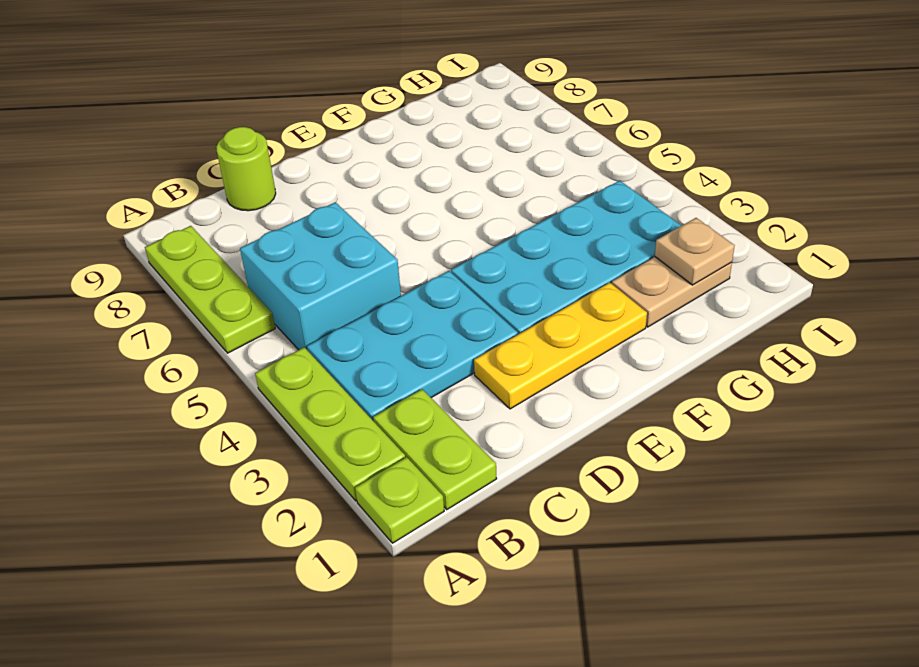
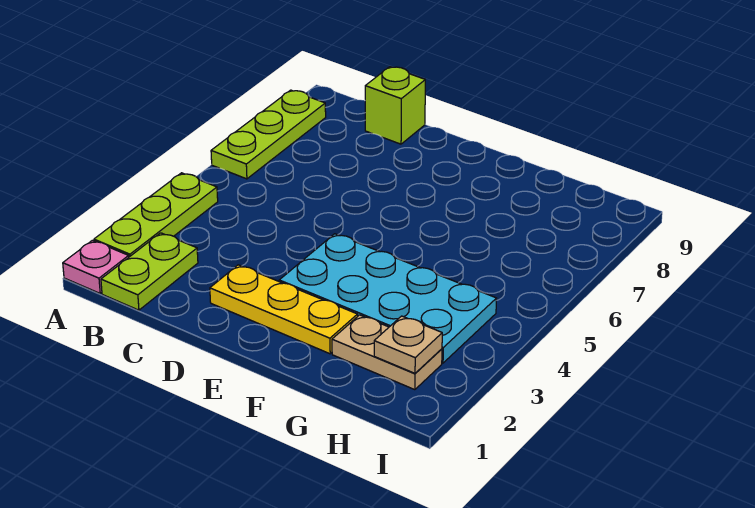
lime plate A1 level 1 -> pink plate A1 level 1
cyan plate B3:D4 level 1 -> none
cyan brick B5:C6 level 1 -> none
lime round brick C9 level 1 -> lime brick C9 level 1

